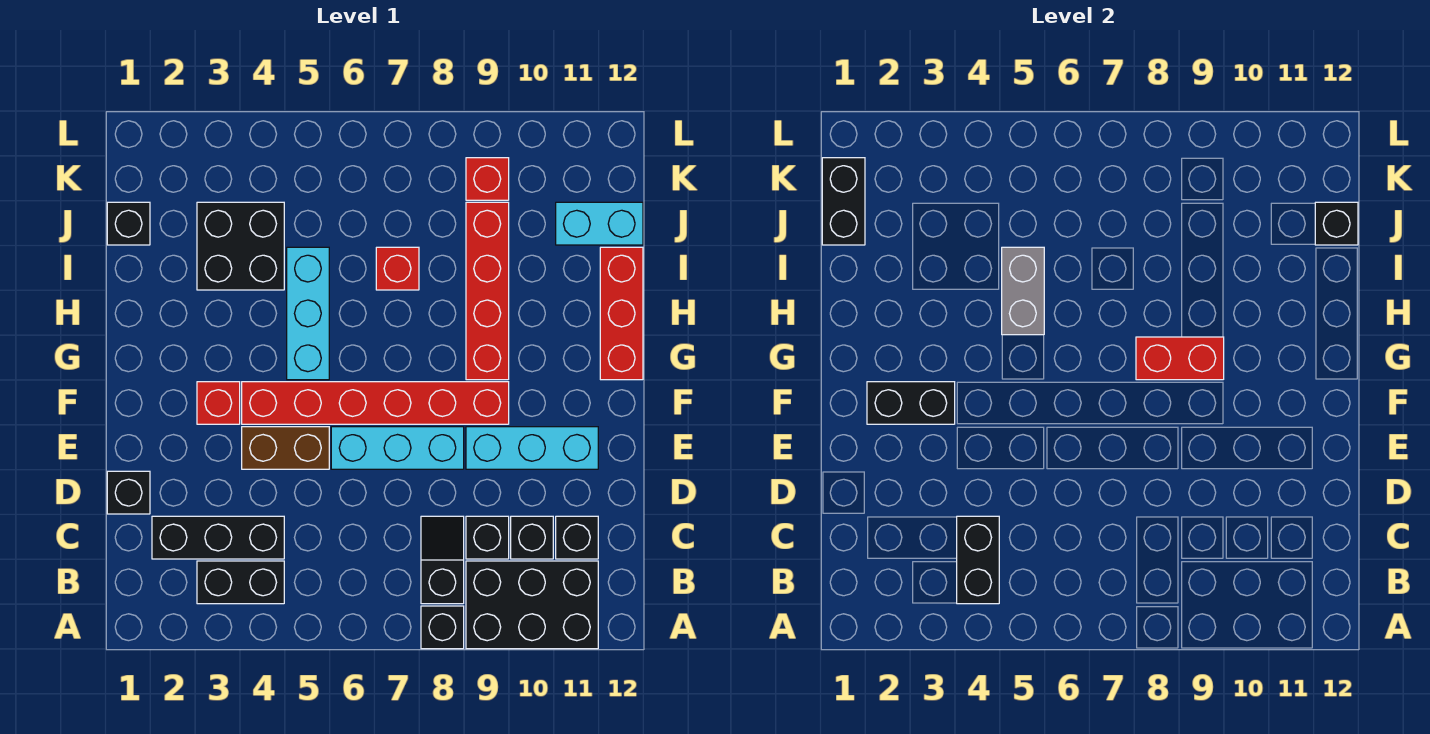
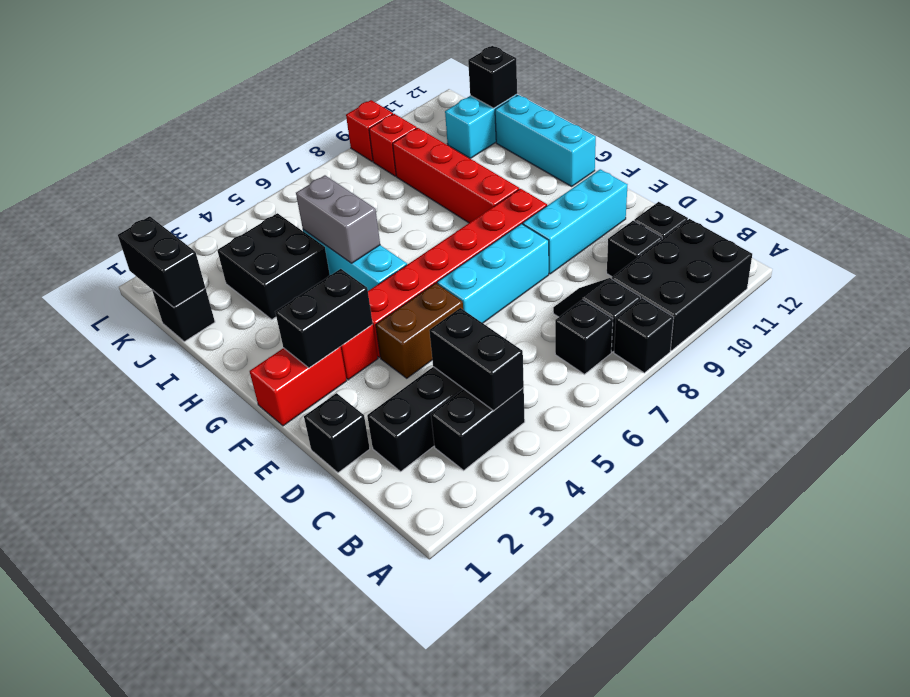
black brick C9 level 1 -> black brick B7 level 1
red brick G8:G9 level 2 -> red brick F1:F2 level 1
red brick G12:I12 level 1 -> cyan brick G12:I12 level 1
red brick I7 level 1 -> red brick L9 level 1

